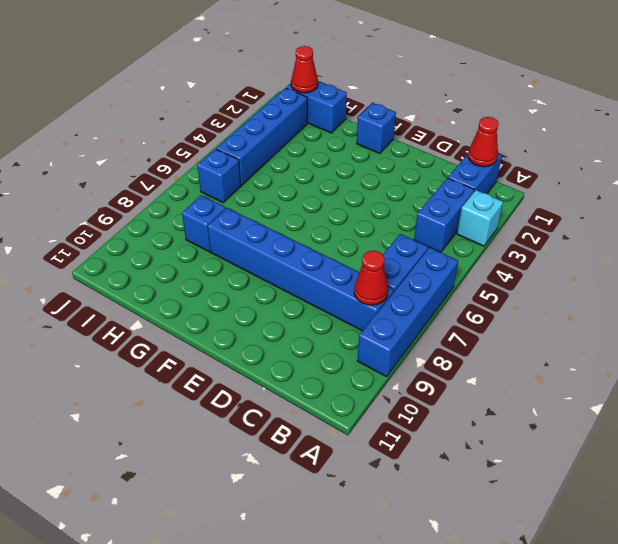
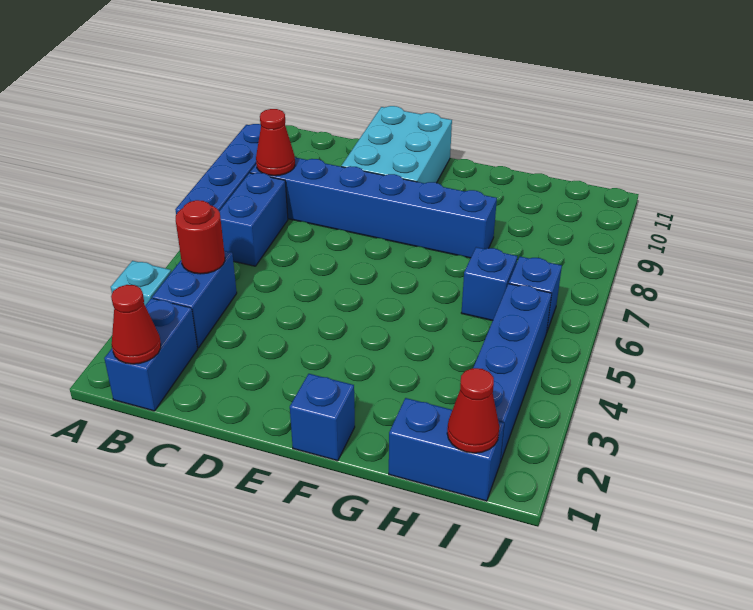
none -> red round brick B4 level 2
none -> cyan brick D9:E11 level 1
blue brick H8 level 1 -> blue brick H6 level 1

